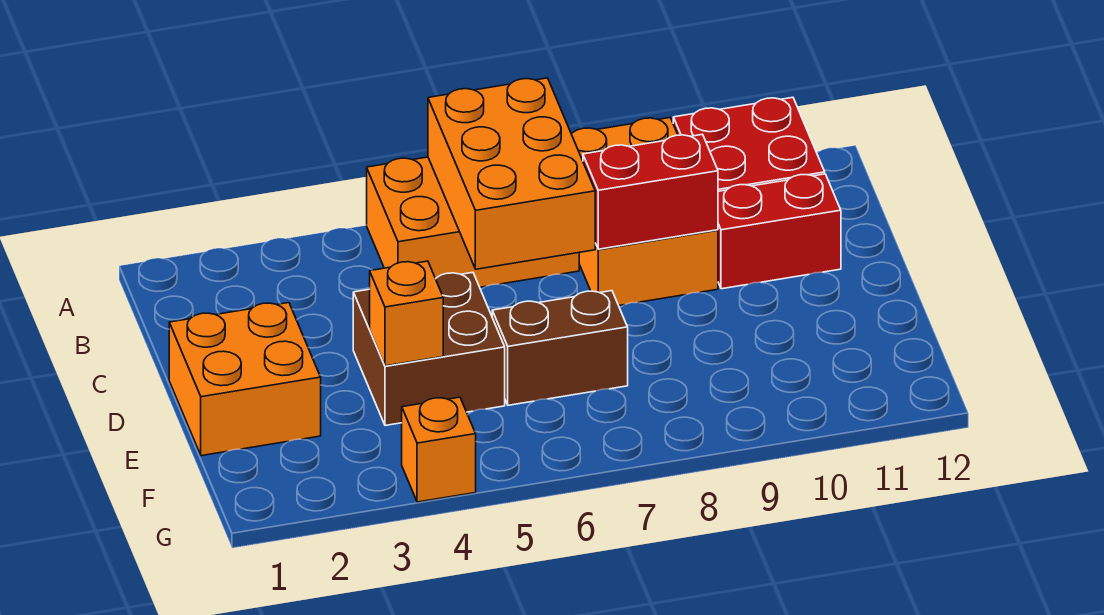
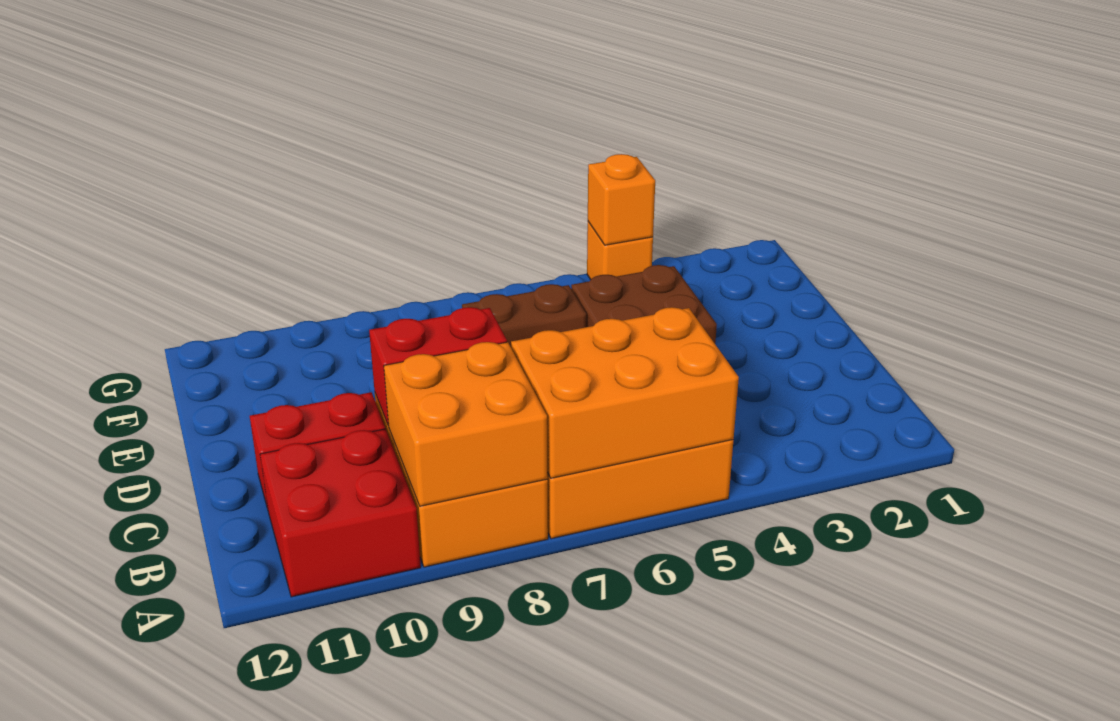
orange brick A6:C7 level 2 -> orange brick A5:B7 level 2
orange brick D1:E2 level 1 -> orange brick A8:B9 level 2
orange brick E4 level 2 -> orange brick G4 level 2

